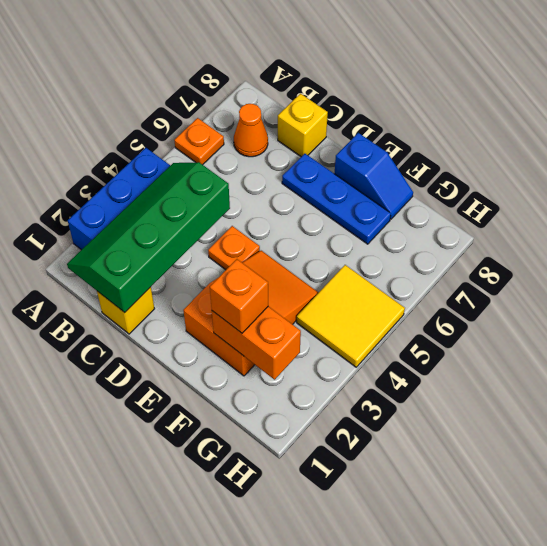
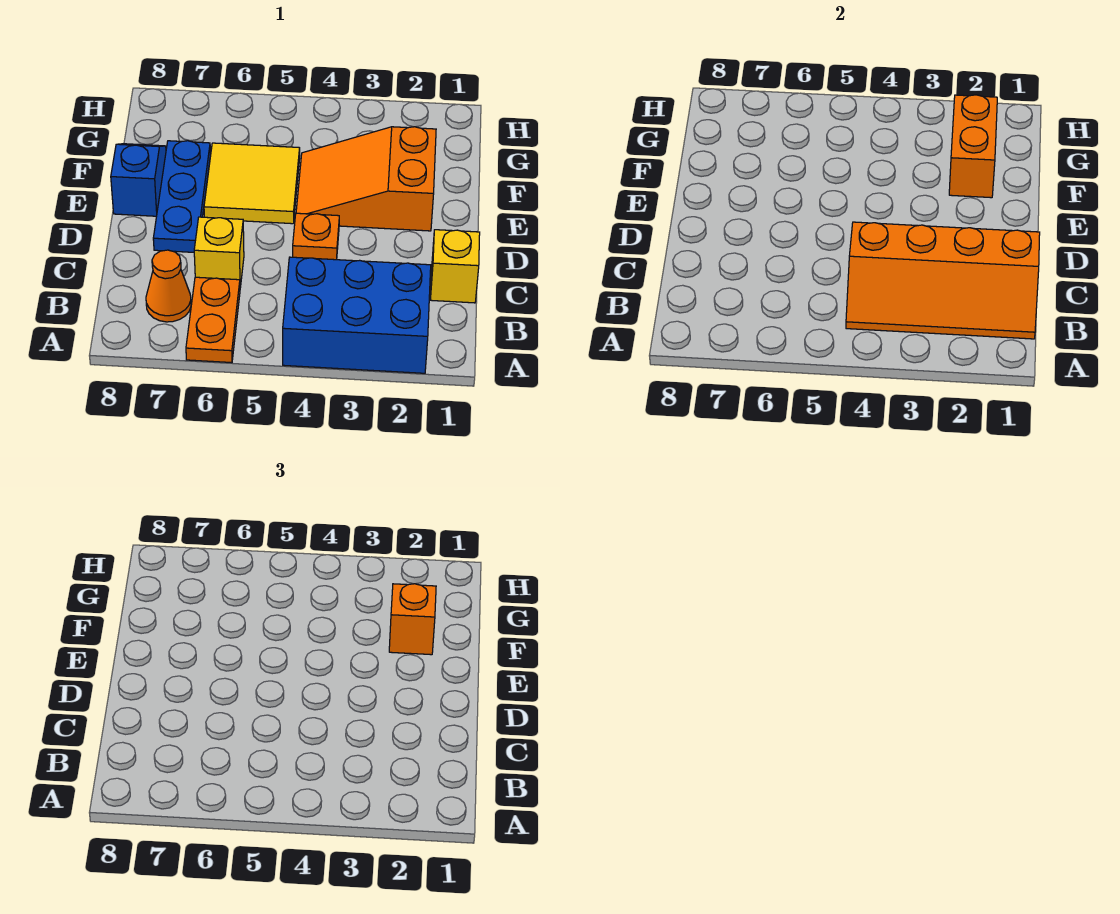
orange plate A6 level 1 -> orange plate A6:B6 level 1
green slope B1:C4 level 2 top C -> orange slope B1:C4 level 2 top C
yellow brick C8 level 1 -> yellow brick C6 level 1
yellow tile G4:H5 level 1 -> yellow tile E5:F6 level 1

